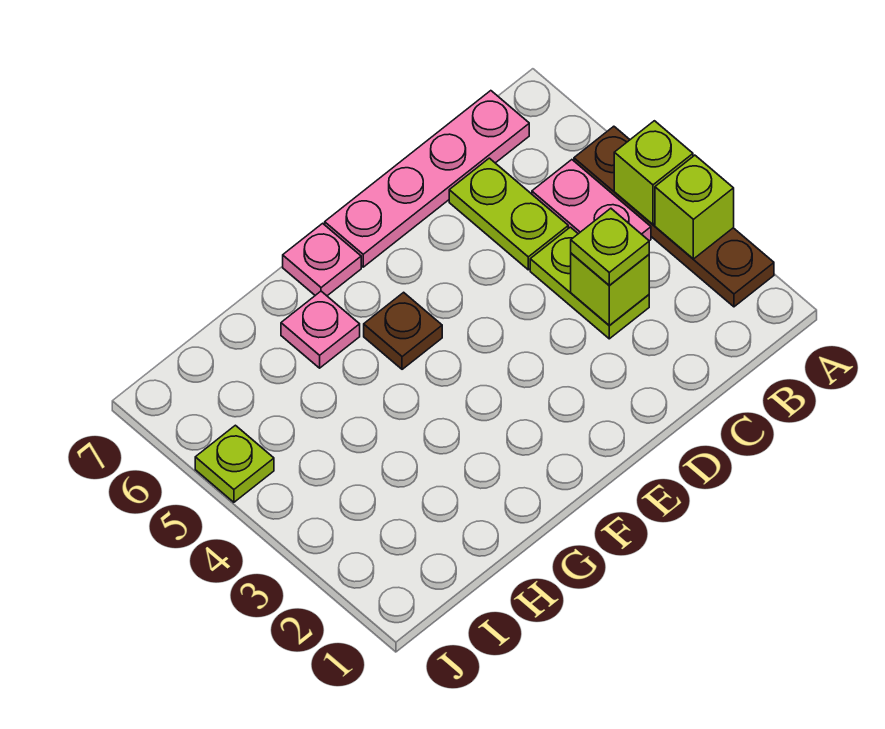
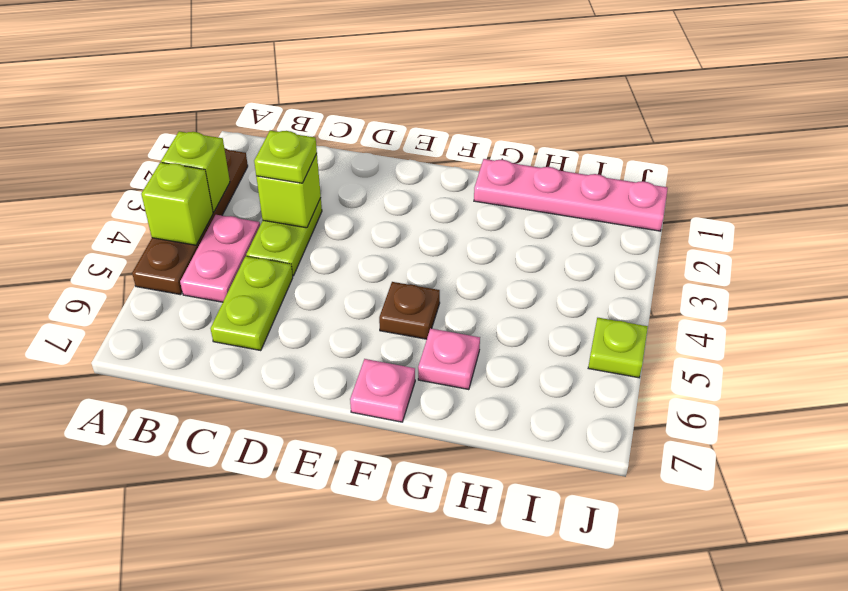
pink plate B7:E7 level 1 -> pink plate G1:J1 level 1

